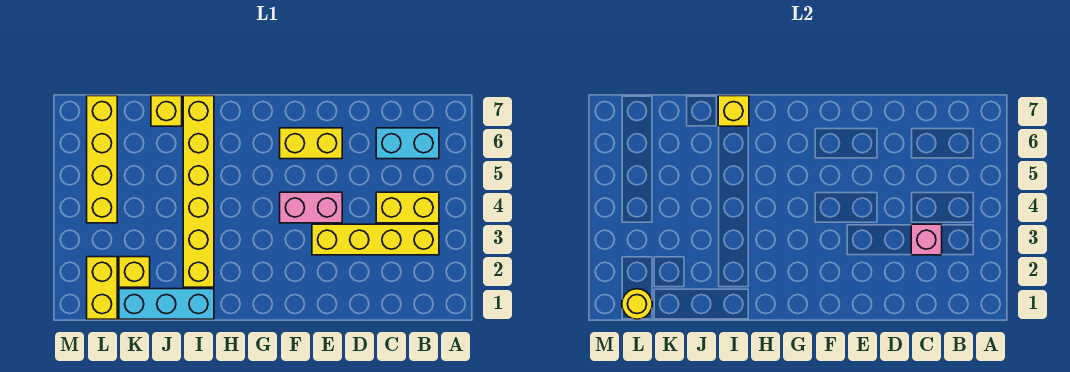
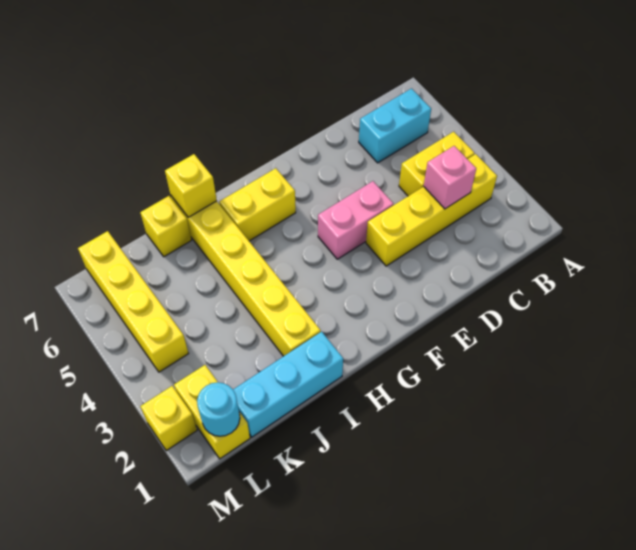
yellow brick E6:F6 level 1 -> yellow brick G6:H6 level 1
yellow brick K2 level 1 -> yellow brick M2 level 1
yellow round brick L1 level 2 -> cyan round brick L1 level 2

